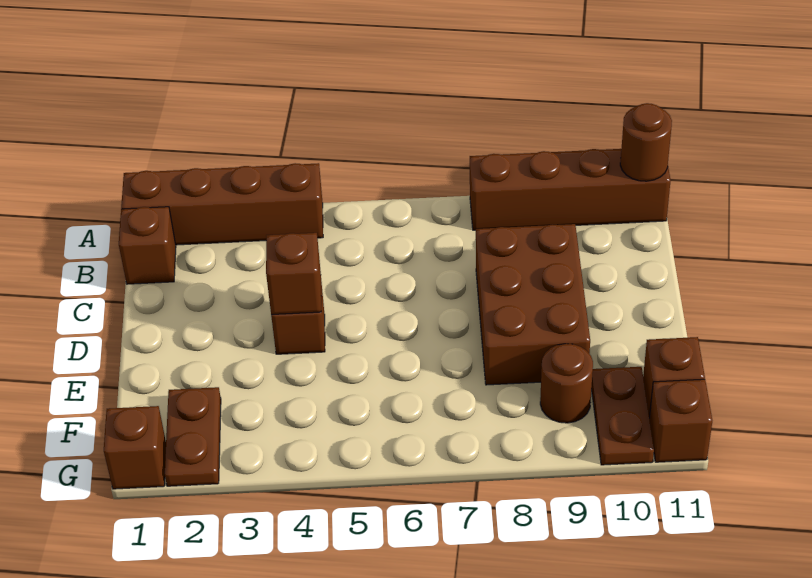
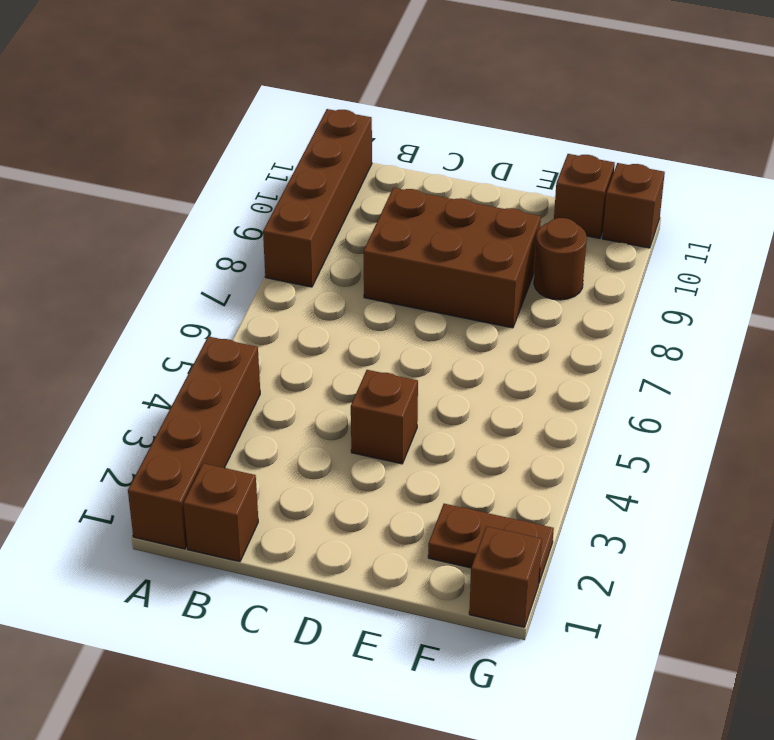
brown round brick A11 level 2 -> none
brown brick D4 level 2 -> none
brown plate F10:G10 level 1 -> none

